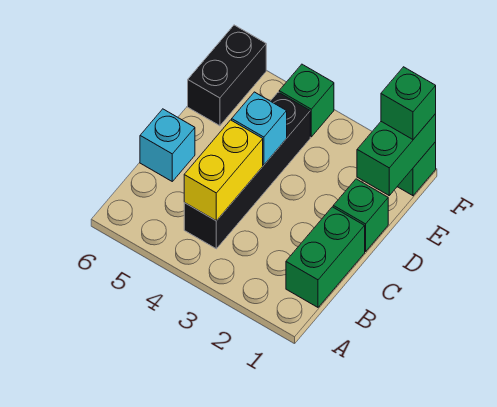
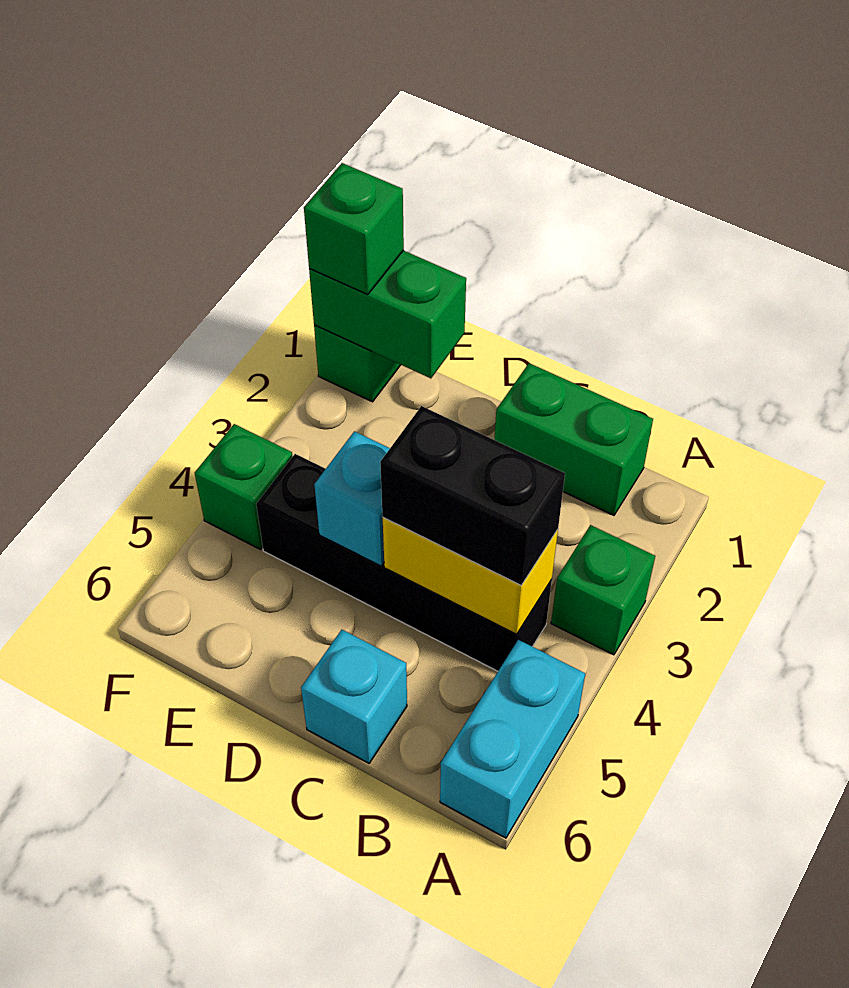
none -> cyan brick A5:A6 level 1
green brick D1 level 1 -> green brick A3 level 1
black brick E6:F6 level 1 -> black brick B4:C4 level 3

